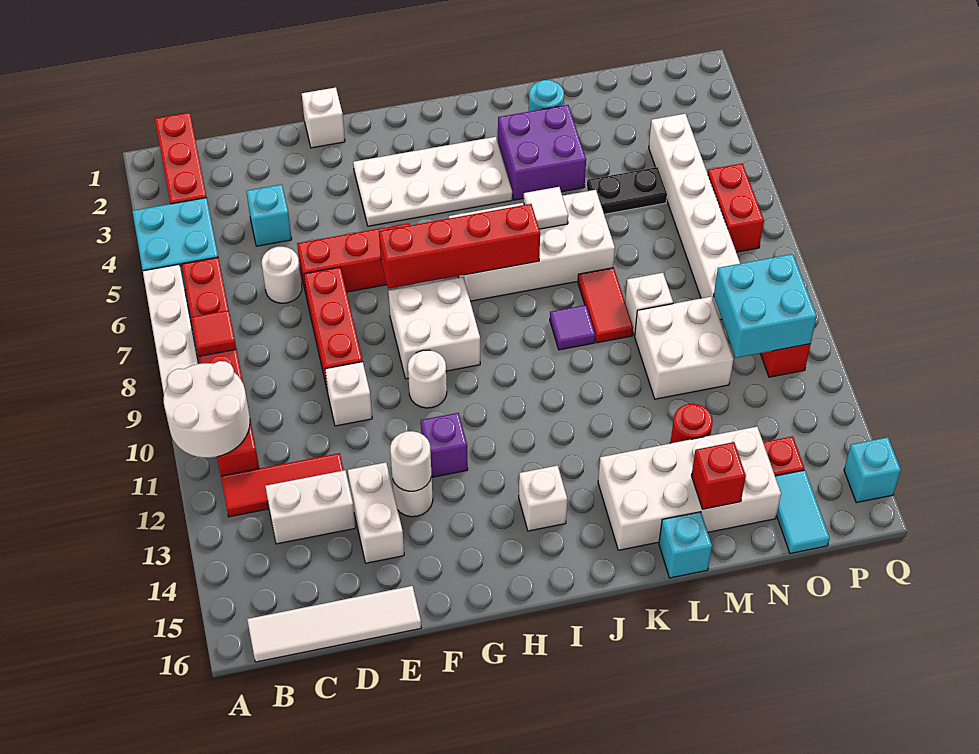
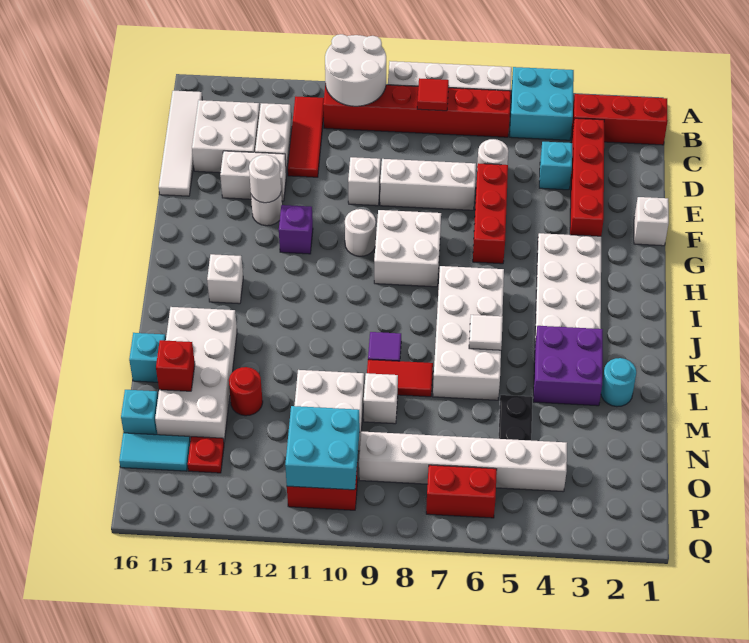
none -> white brick C14:D15 level 1
red brick E7:E9 level 1 -> white brick E7:E9 level 1
red brick G7:J7 level 2 -> red brick C3:F3 level 1
cyan brick Q15 level 1 -> cyan brick N16 level 1

